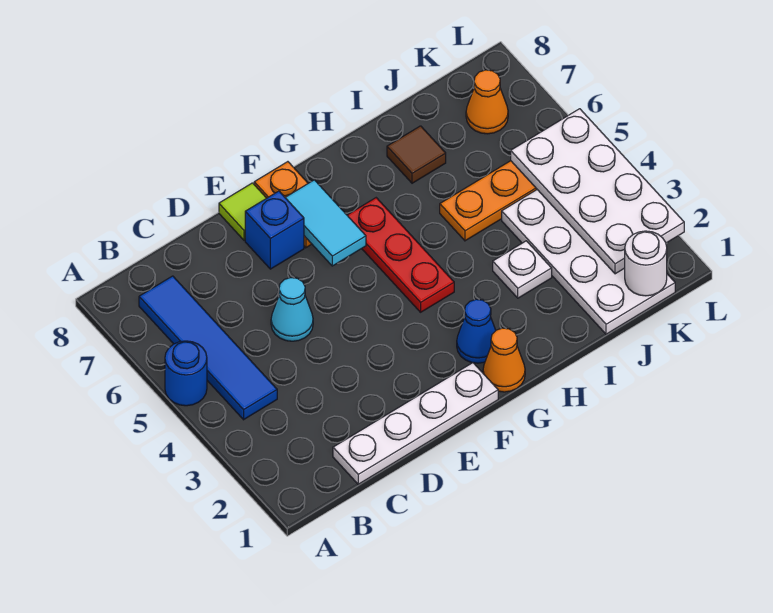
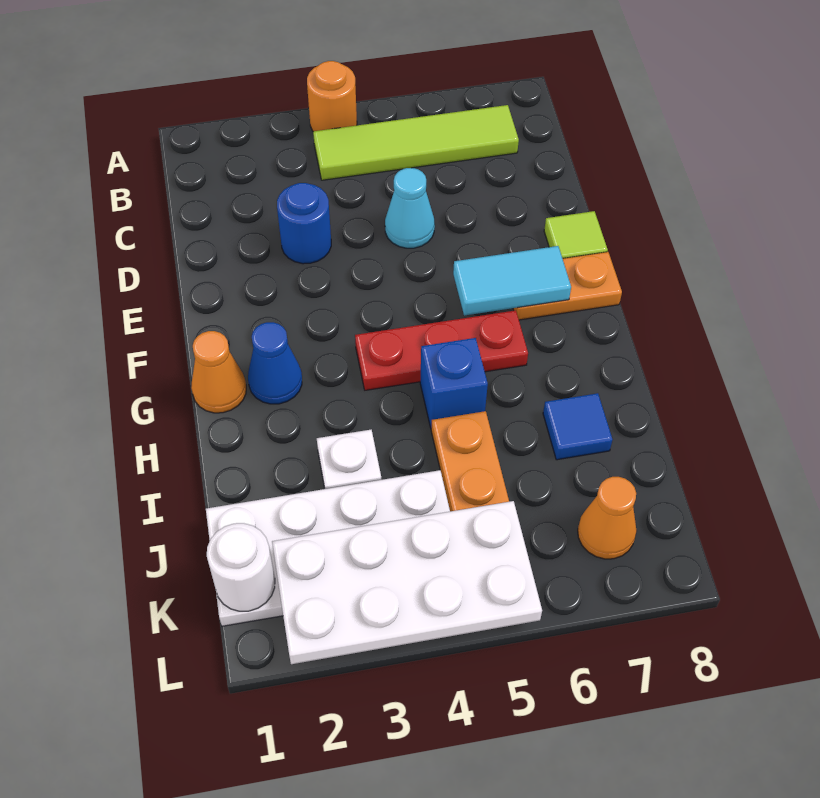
none -> orange round brick A4 level 1
blue round brick A5 level 1 -> blue round brick D3 level 1
blue tile B4:B7 level 1 -> lime tile B4:B7 level 1
white plate C1:F1 level 1 -> none
blue brick E7 level 1 -> blue brick H5 level 1
brown tile I7 level 1 -> blue tile I7 level 1

